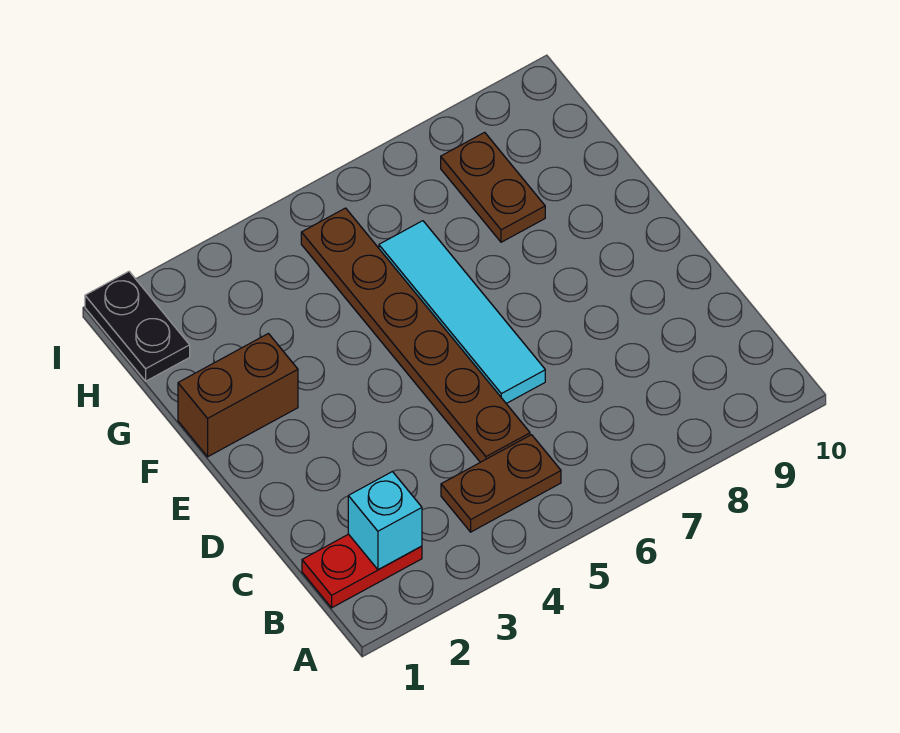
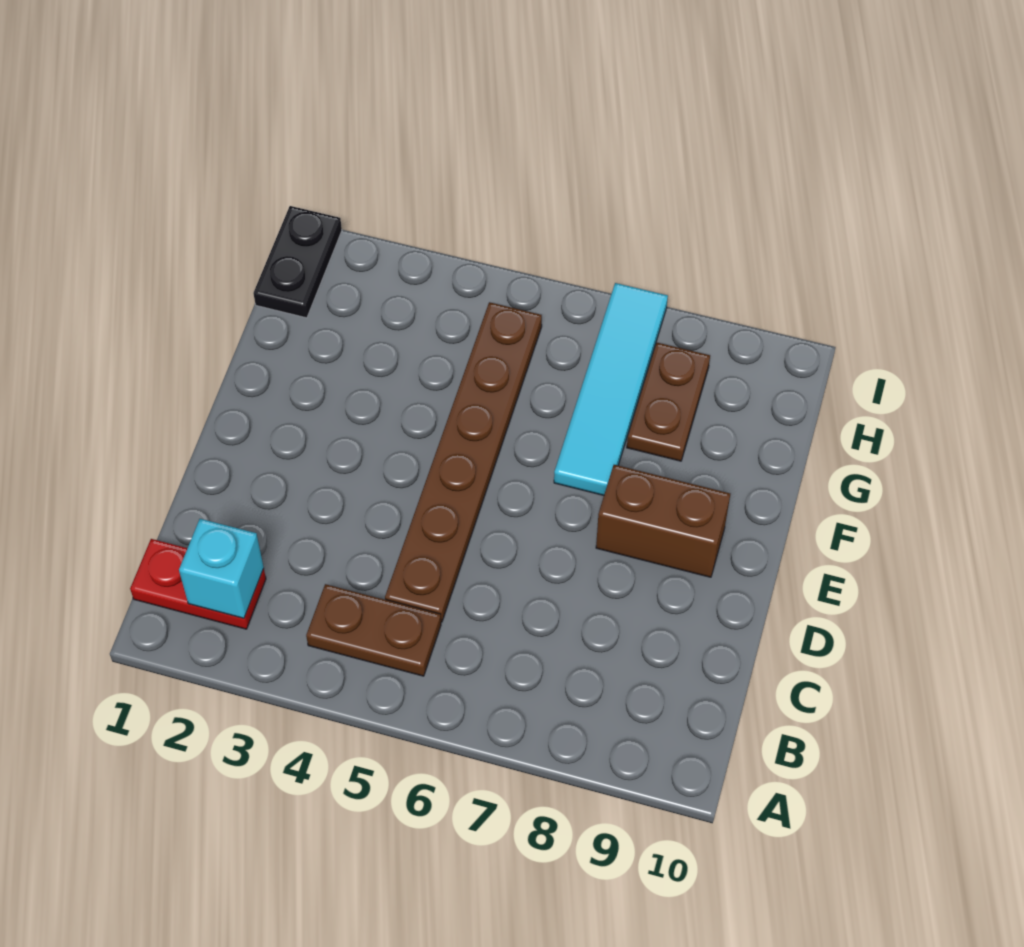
cyan tile D6:G6 level 1 -> cyan tile F7:I7 level 1
brown brick F1:F2 level 1 -> brown brick E8:E9 level 1

